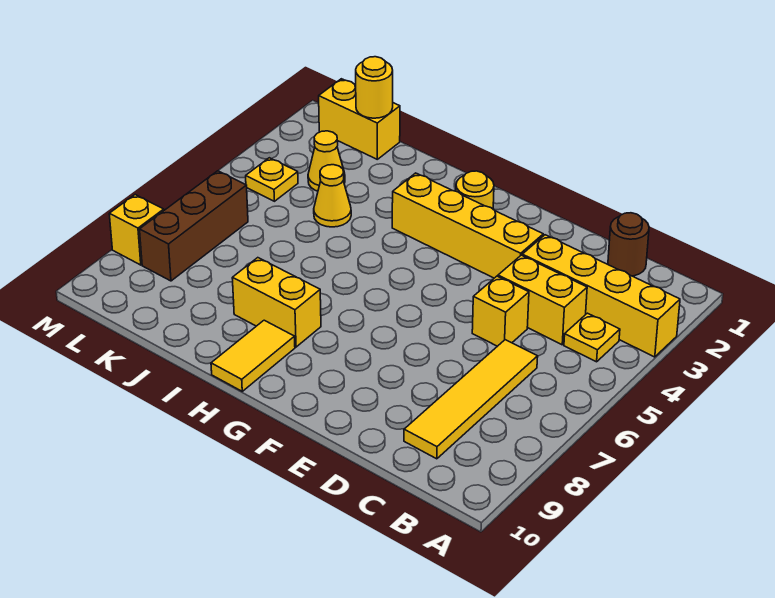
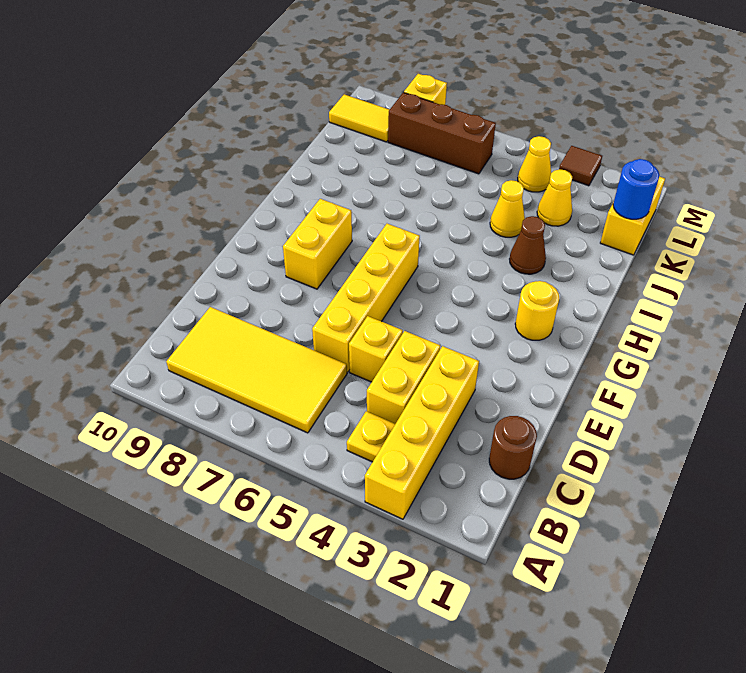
yellow tile C6:C9 level 1 -> yellow tile B6:C9 level 1
yellow brick E3:H3 level 1 -> yellow brick D6:G6 level 1
yellow brick H8:I8 level 1 -> yellow brick F8:G8 level 1
yellow tile H9:H10 level 1 -> yellow tile L9:L10 level 1
none -> brown cone I3 level 1
yellow round brick K1 level 2 -> blue round brick K1 level 2
yellow plate L4 level 1 -> yellow cone L4 level 1
none -> brown tile M3 level 1

